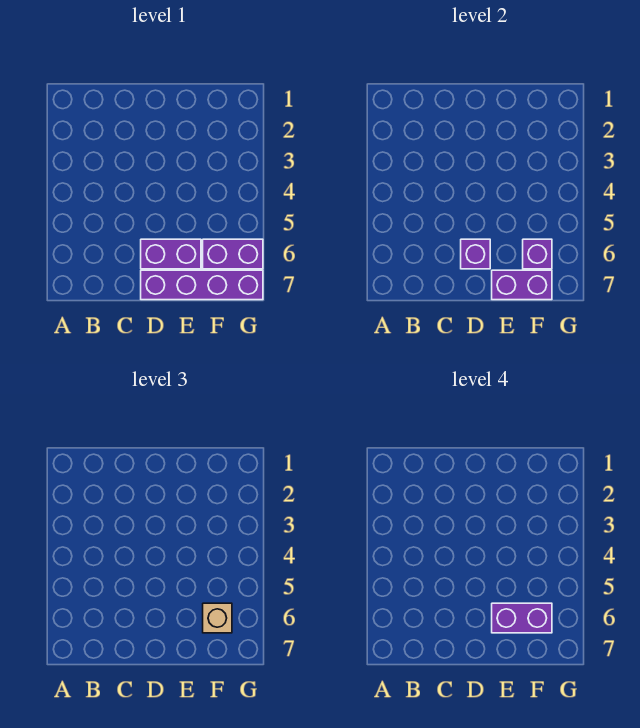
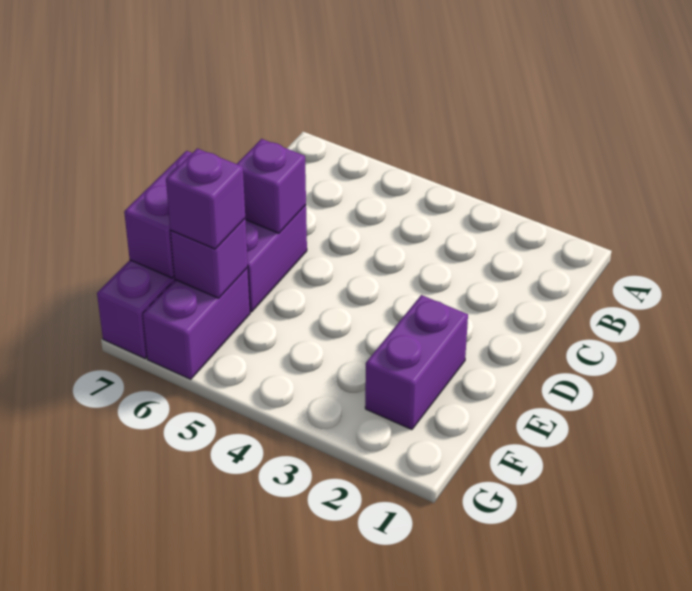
purple brick E6:F6 level 4 -> purple brick E2:F2 level 1
tan brick F6 level 3 -> purple brick F6 level 3

